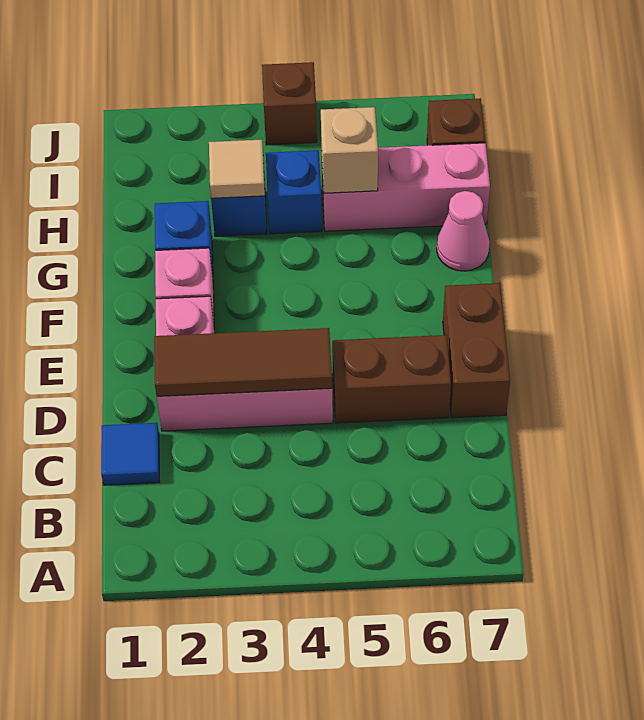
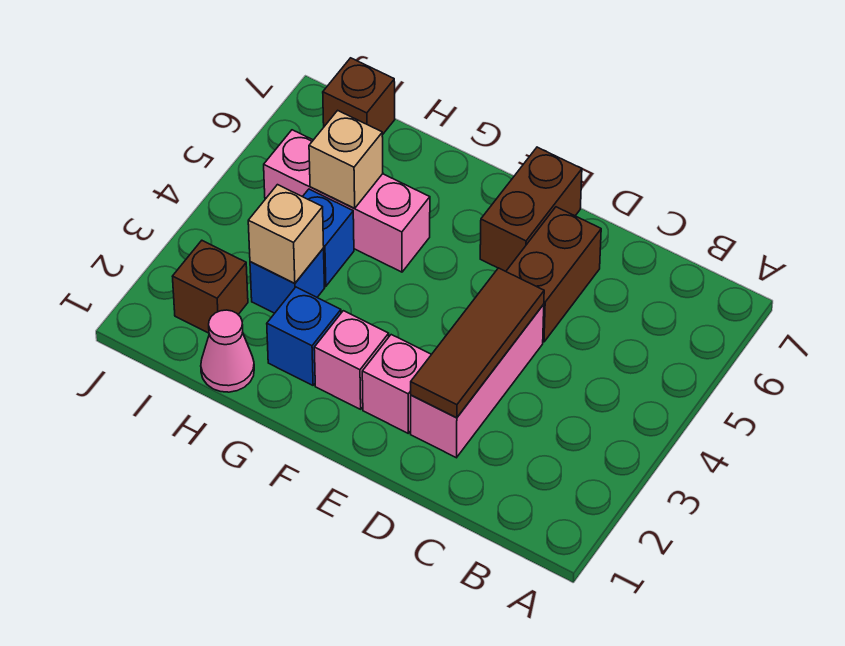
blue tile C1 level 1 -> none
brown brick D7:E7 level 1 -> brown brick E6:E7 level 1
pink cone G7 level 1 -> pink cone H1 level 1
tan tile H3 level 2 -> tan brick H3 level 2
pink brick H5:H7 level 1 -> pink brick G5:I5 level 1
brown brick J4 level 1 -> brown brick I2 level 1

